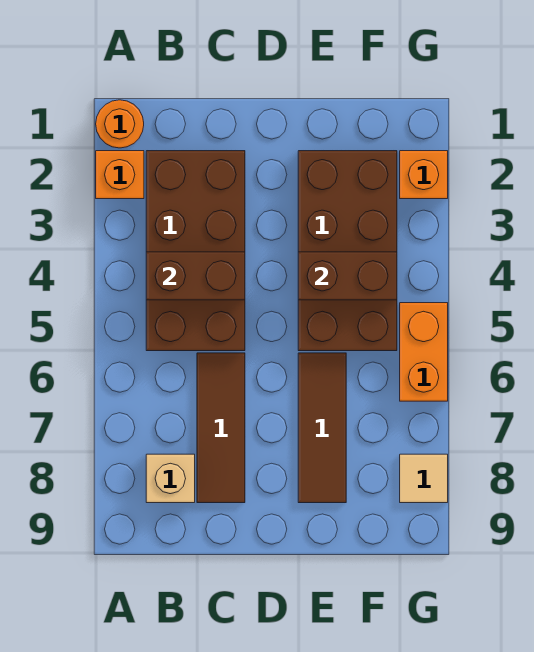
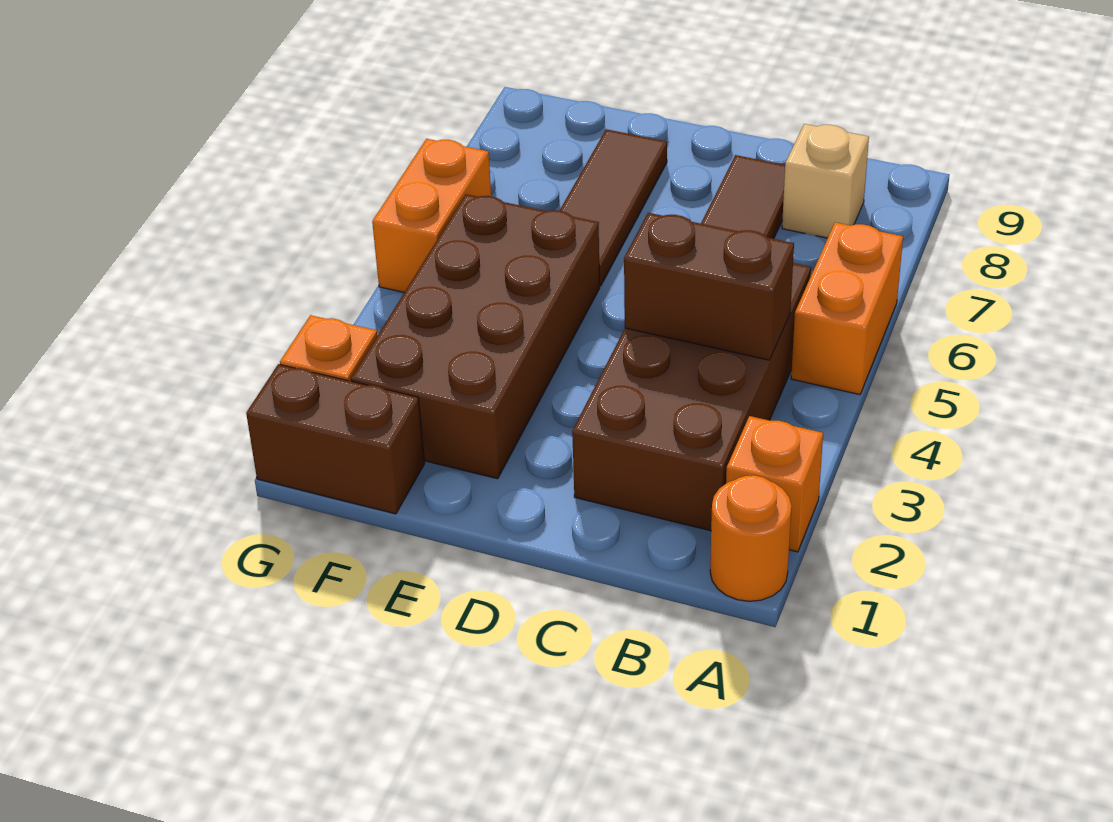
none -> orange brick A5:A6 level 1
brown brick E4:F4 level 2 -> brown brick F1:G1 level 1
tan tile G8 level 1 -> none

